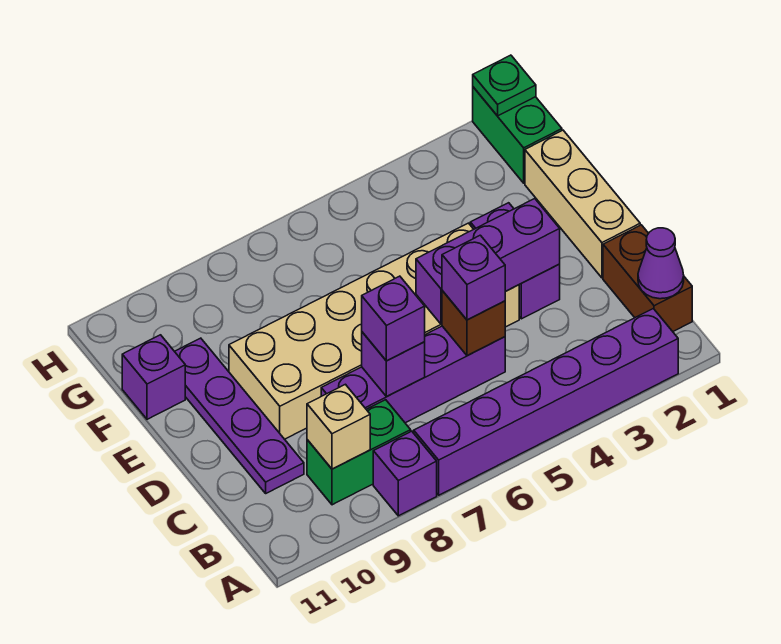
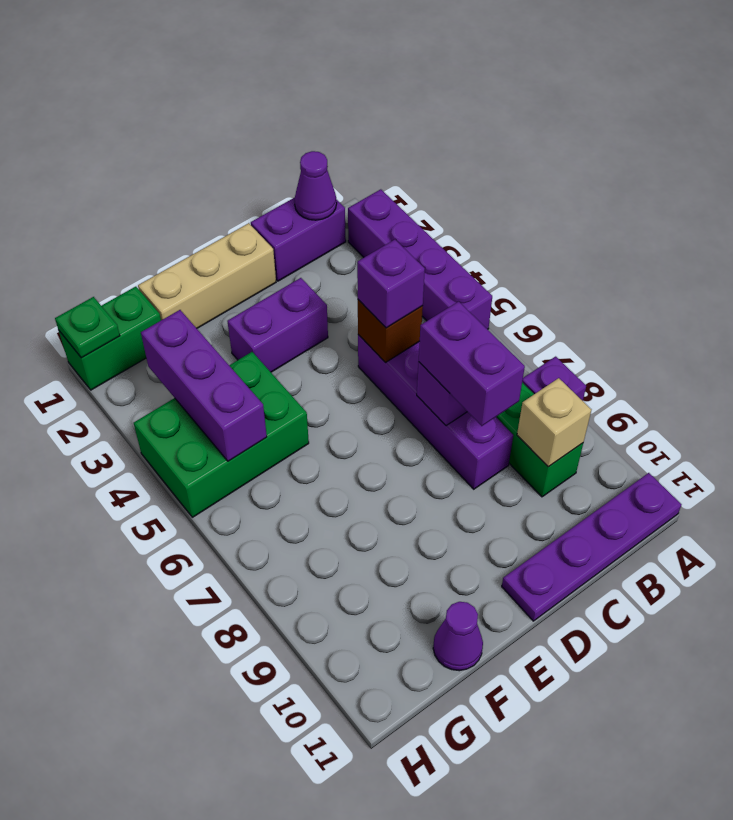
purple brick A2:A7 level 1 -> purple brick A2:A5 level 1
brown brick B1:C1 level 1 -> purple brick B1:C1 level 1
purple brick C7 level 3 -> purple brick C7:C8 level 3
purple plate C10:F10 level 1 -> purple plate A11:D11 level 1
purple brick D3:D5 level 2 -> purple brick G3:G5 level 2
tan brick D4:E9 level 1 -> none
none -> green brick F4:H5 level 1
purple brick F11 level 1 -> purple cone F11 level 1

